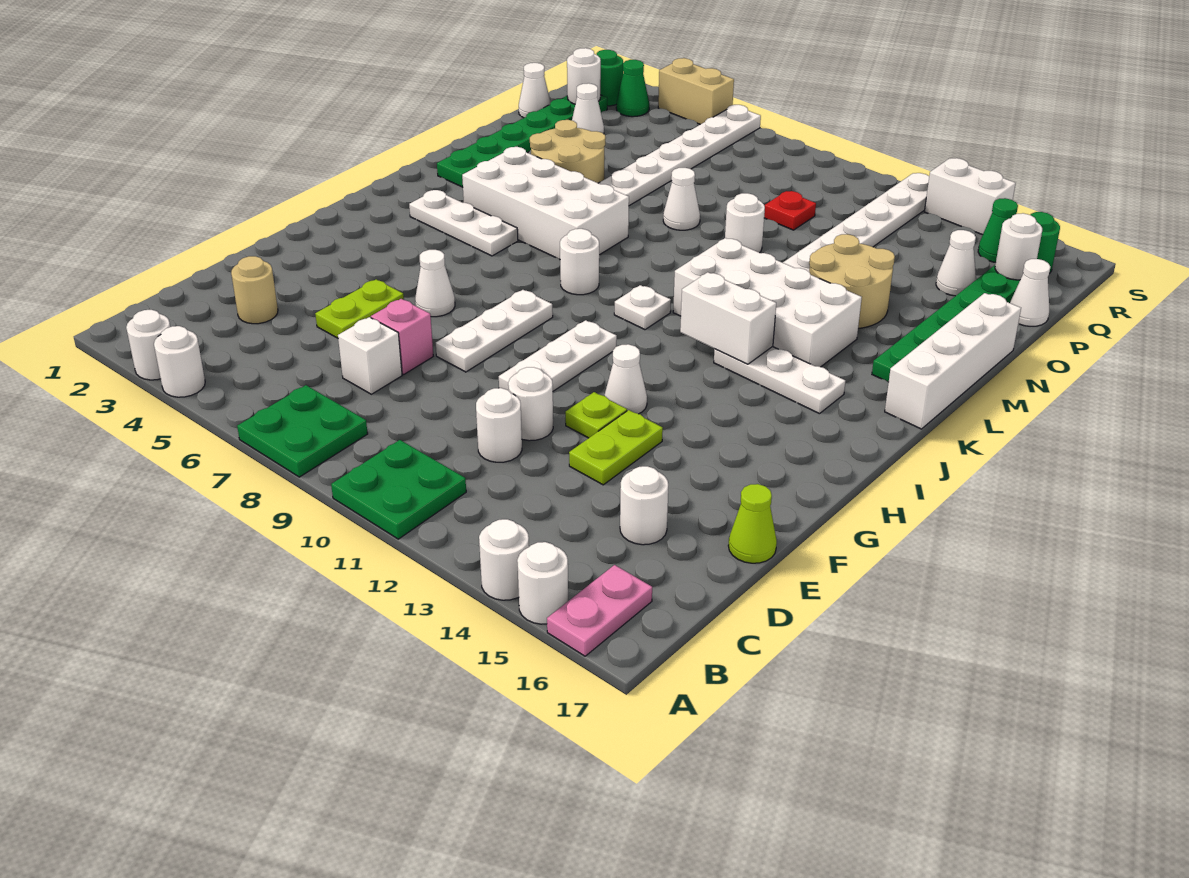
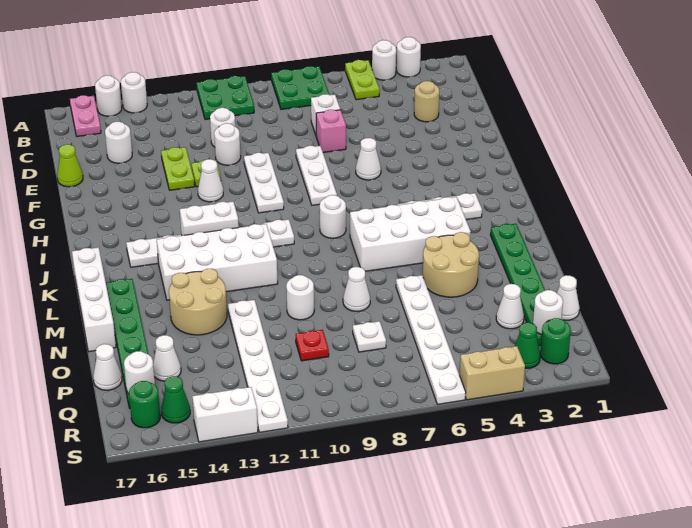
lime plate E5:F5 level 1 -> lime plate A5:B5 level 1
none -> white plate P8 level 1

